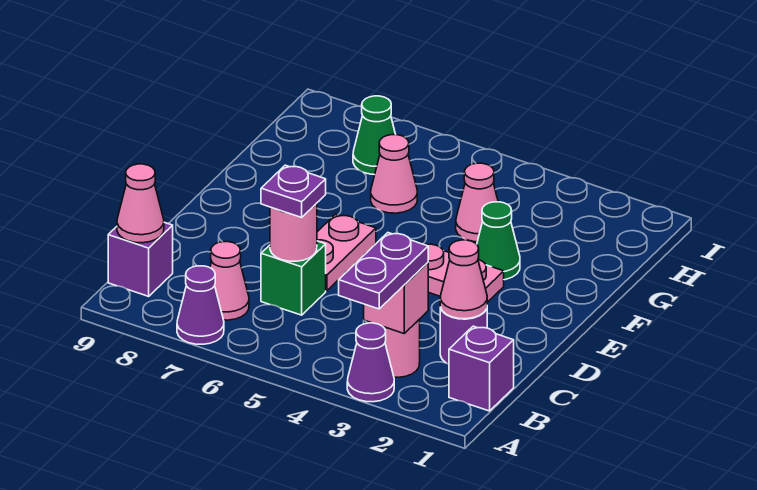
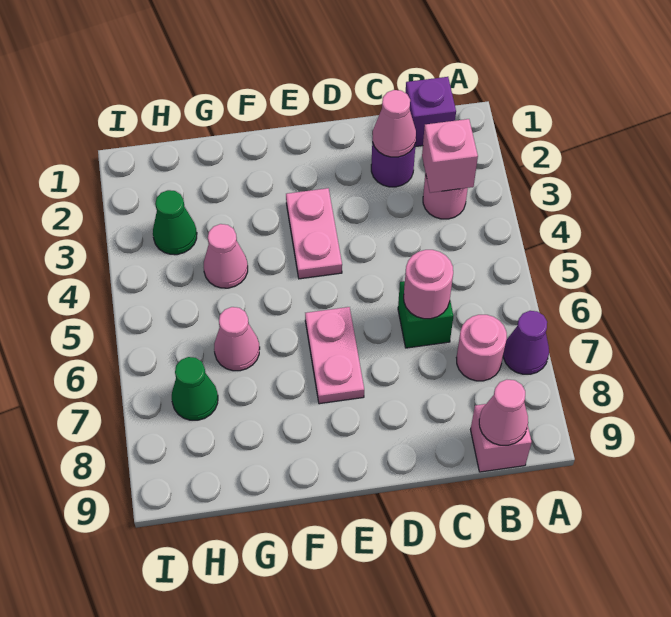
purple cone A3 level 1 -> none
purple plate A3:B3 level 3 -> none
pink cone B7 level 1 -> pink round brick B7 level 1
purple brick B9 level 1 -> pink brick B9 level 1
purple plate C6 level 3 -> none
pink plate D6:E6 level 1 -> pink plate E6:E7 level 1
green cone F3 level 1 -> green cone H3 level 1

